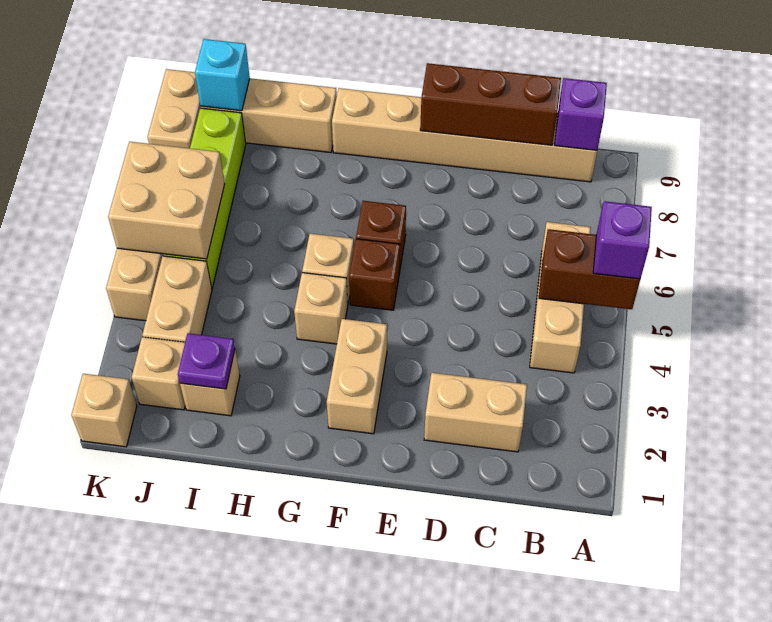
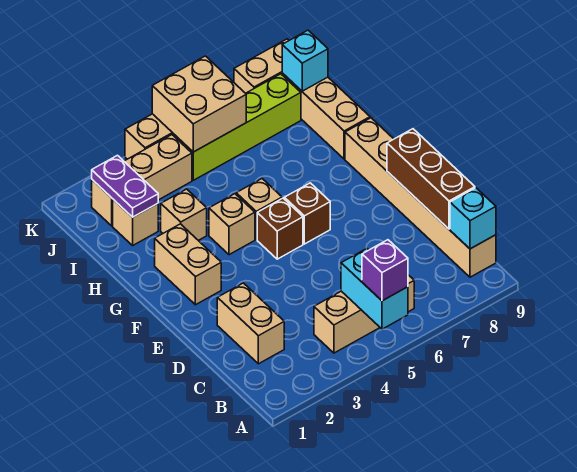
brown brick A5:B5 level 2 -> cyan brick A5:B5 level 2
purple brick B9 level 2 -> cyan brick B9 level 2
tan brick F2:F3 level 1 -> tan brick F2:G2 level 1
purple plate I2 level 2 -> purple plate I2:J2 level 2
tan brick K1 level 1 -> tan brick H3 level 1

